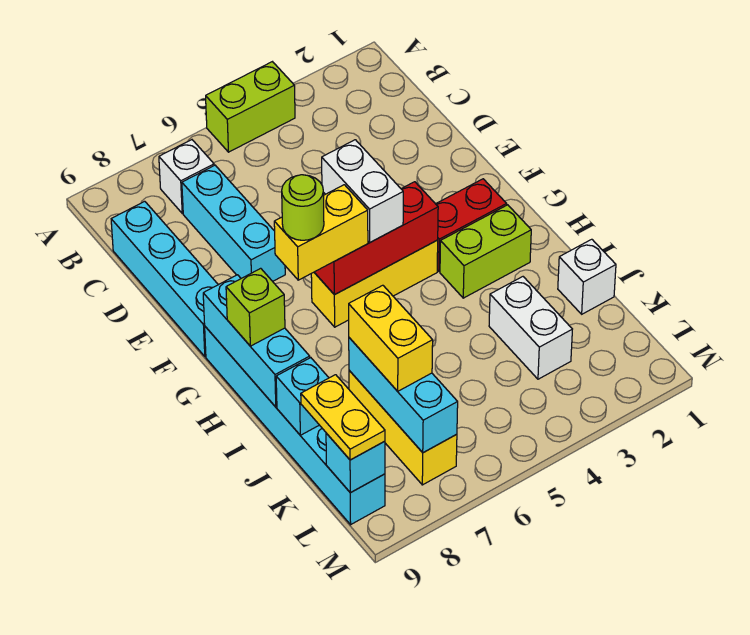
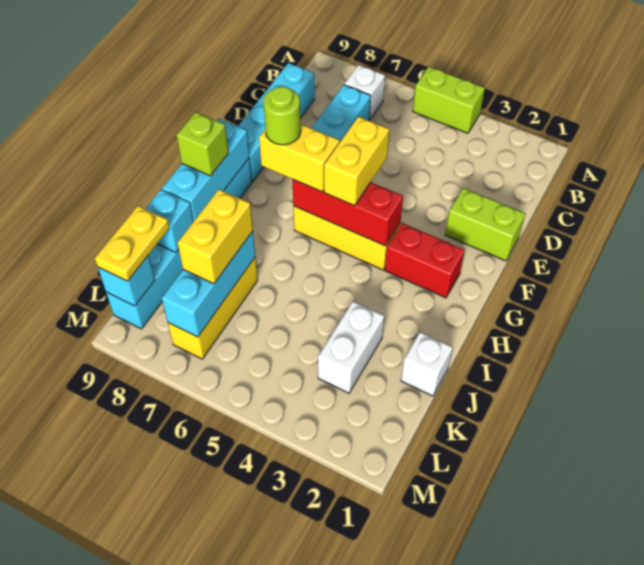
white brick F5:G5 level 3 -> yellow brick F5:G5 level 3
lime brick H2:H3 level 1 -> lime brick E1:E2 level 1

